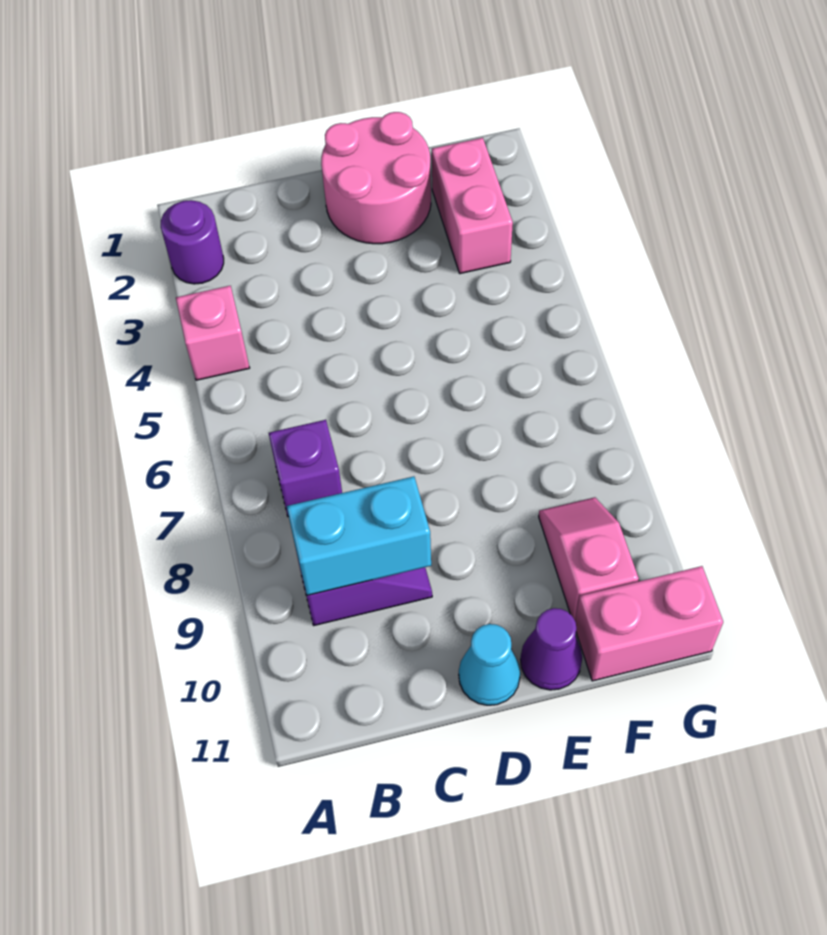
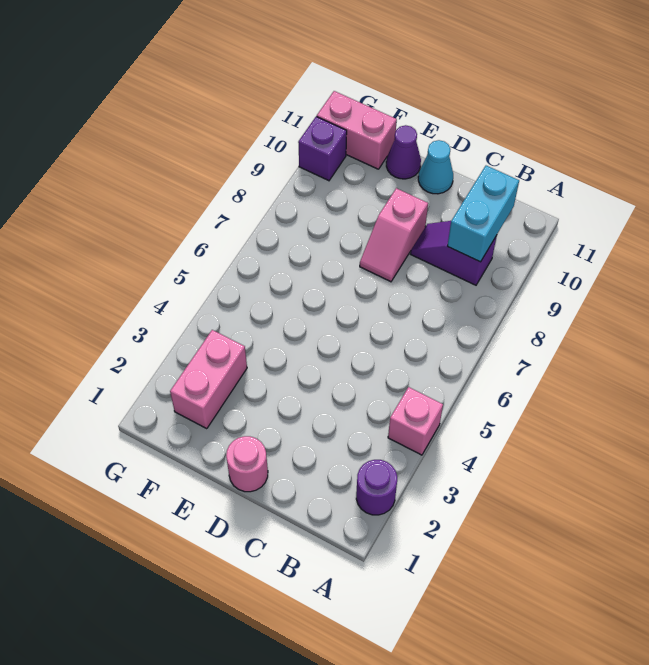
purple brick B7 level 1 -> purple brick G10 level 1
cyan brick B9:C9 level 2 -> cyan brick B9:B10 level 2
pink round brick D1:E2 level 1 -> pink round brick D1 level 1
pink slope F9:F10 level 1 top 10 -> pink slope D8:D9 level 1 top 9

